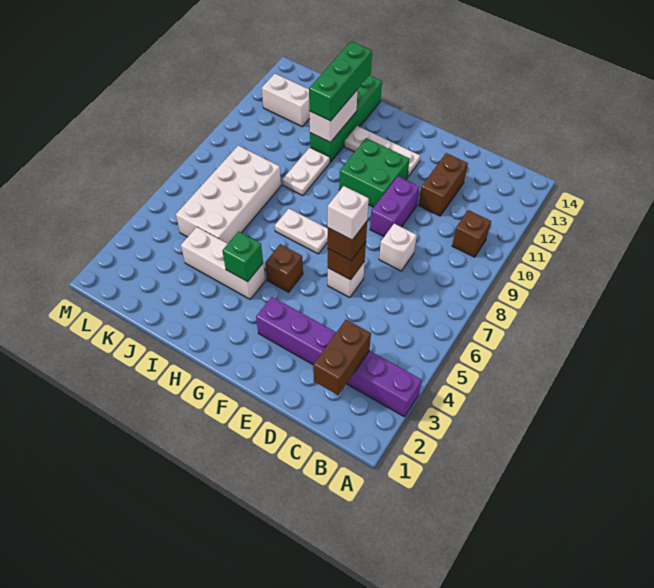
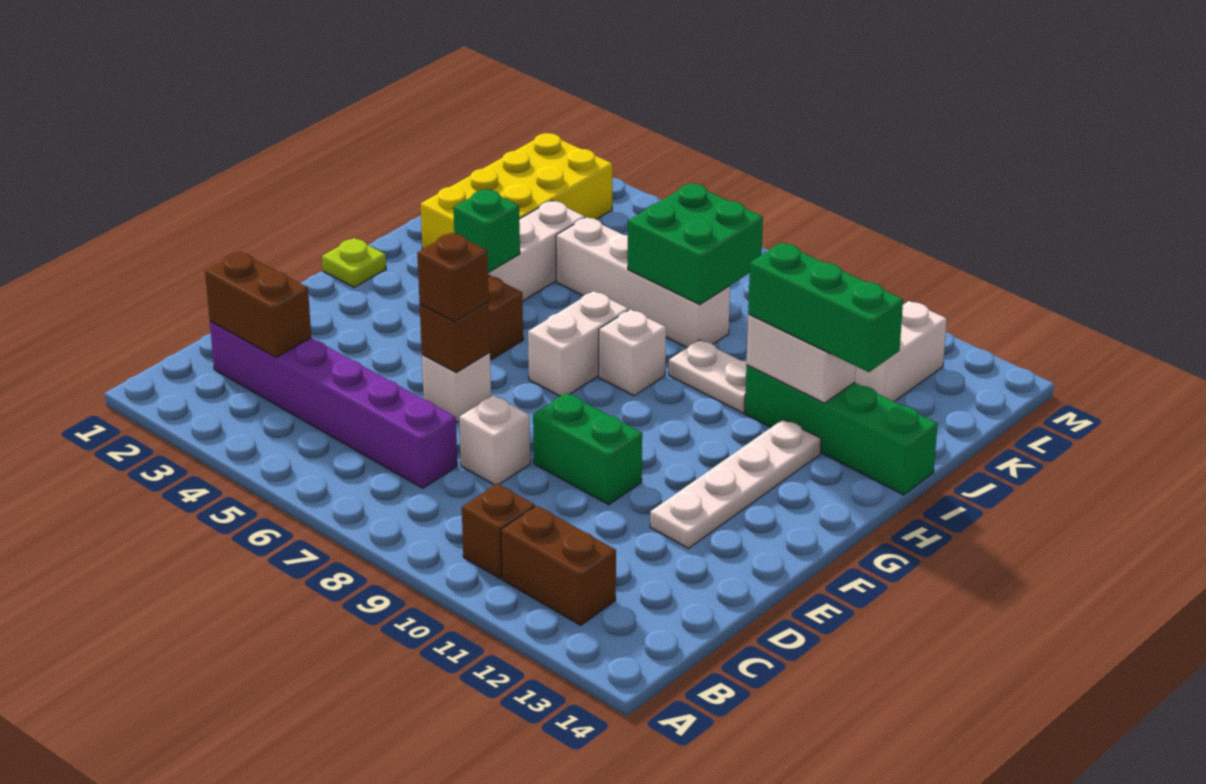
purple brick A3:F3 level 1 -> purple brick C2:C7 level 1
brown brick D11:D12 level 1 -> brown brick B11:B12 level 1
white brick E6 level 4 -> white brick H8 level 1
purple brick E9:E10 level 1 -> green brick E9:E10 level 1
green brick F10:G11 level 1 -> green brick J7:K8 level 2
white plate F12:H12 level 1 -> white plate E12:H12 level 1
none -> lime plate G1 level 1
white plate G7:H7 level 1 -> white brick G7:H7 level 1
none -> yellow brick I2:L3 level 1
white brick J5:K8 level 1 -> white brick J5:J8 level 1

